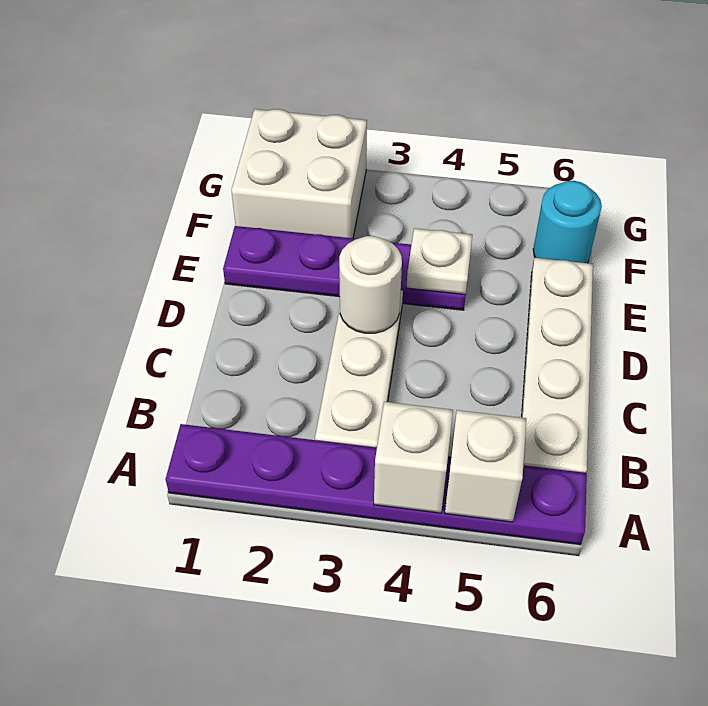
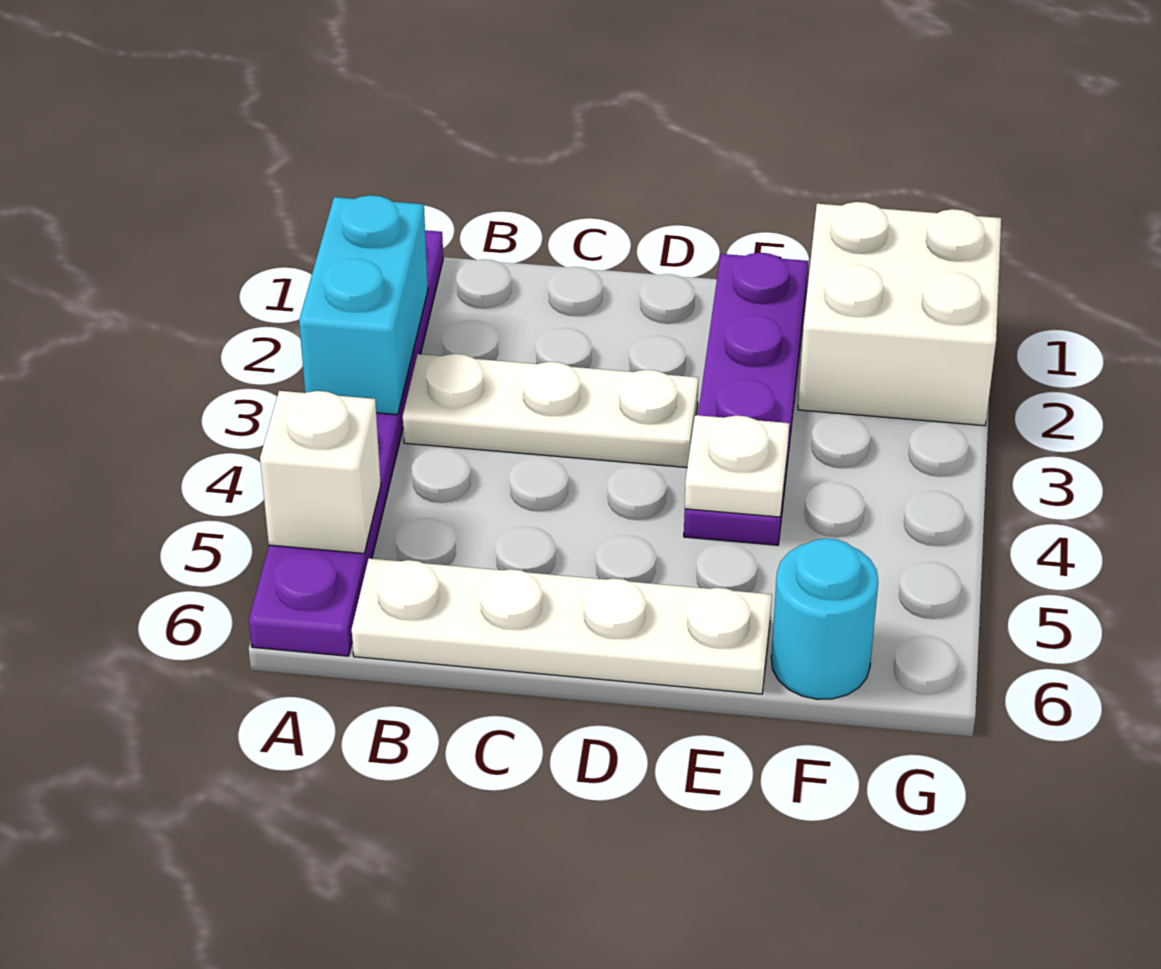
none -> cyan brick A2:A3 level 2
white brick A4 level 2 -> none
white round brick D3 level 2 -> none

